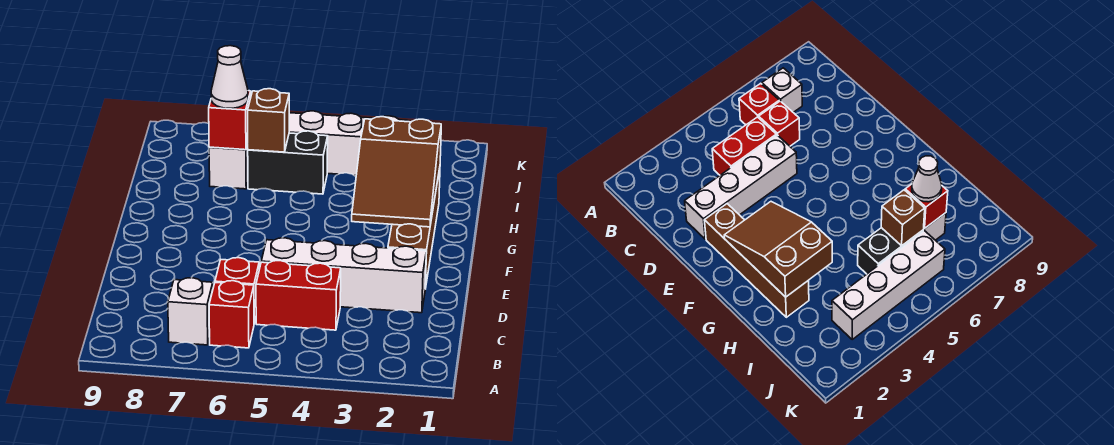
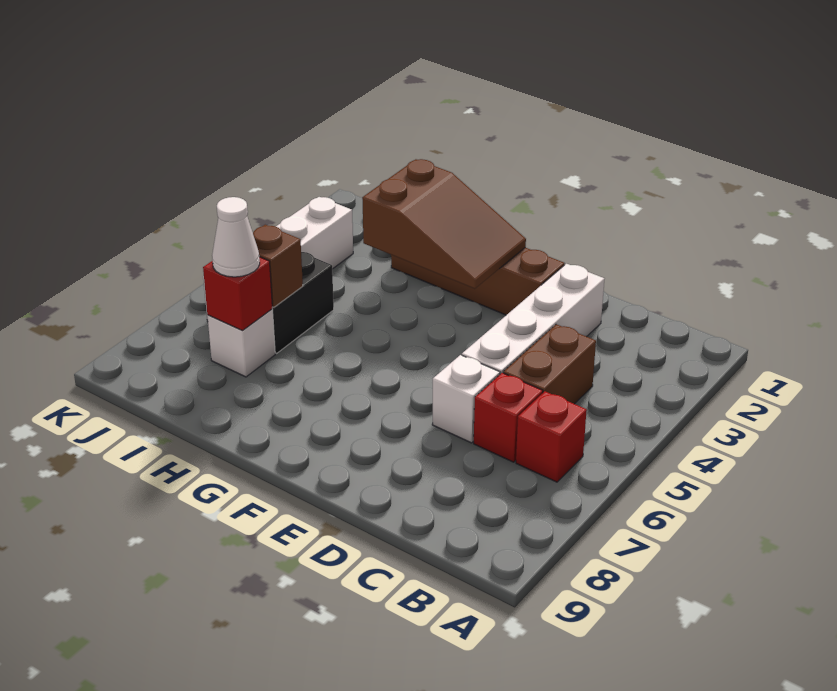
white brick B7 level 1 -> white brick D6 level 1
red brick C4:C5 level 1 -> brown brick C4:C5 level 1

